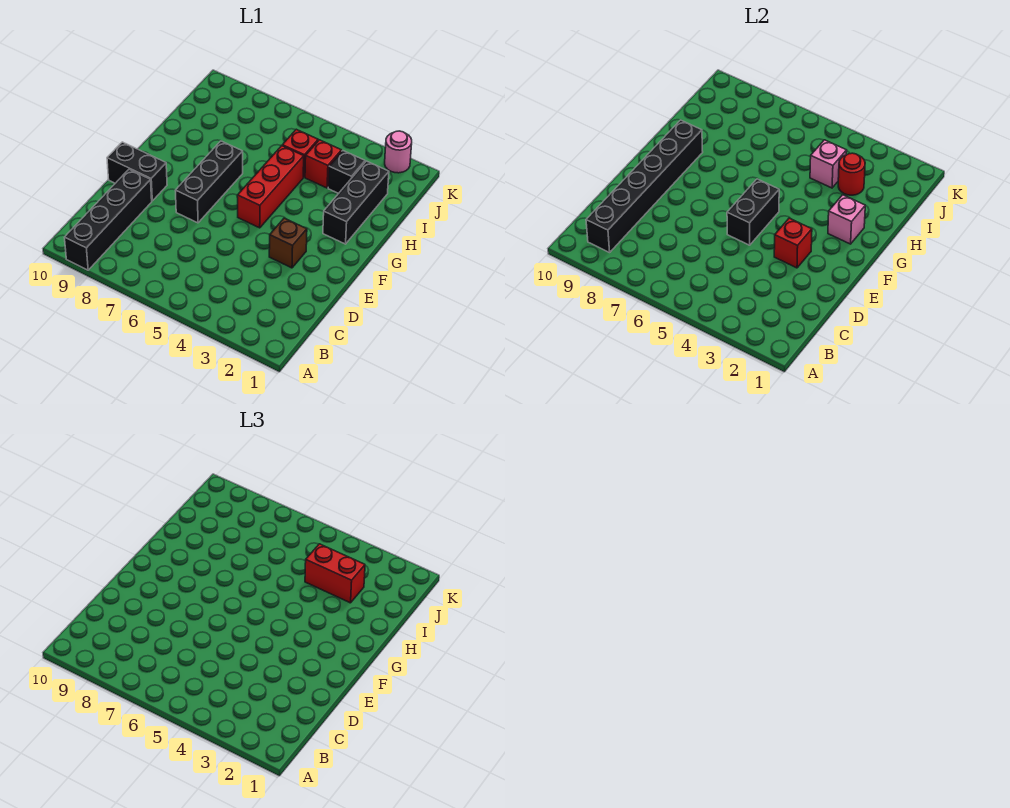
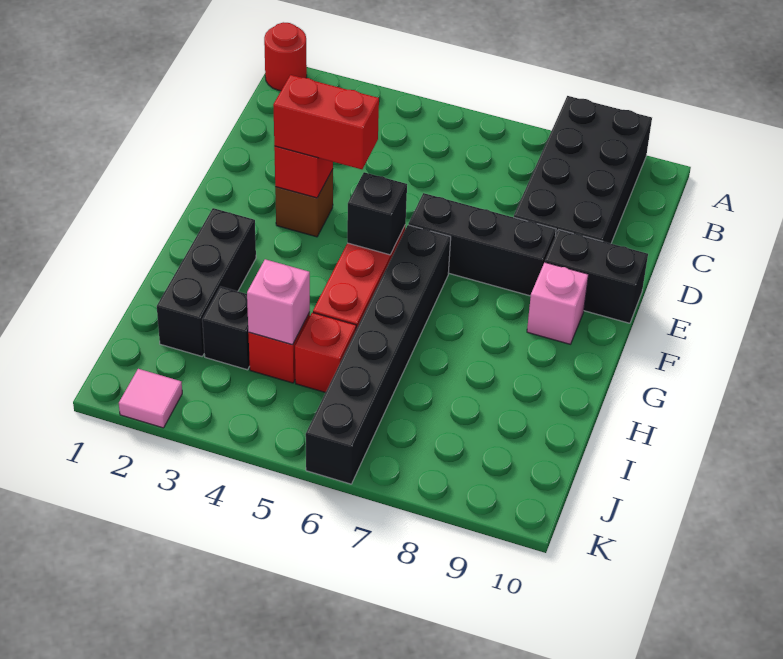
black brick A9:D9 level 1 -> black brick A8:D9 level 1
black brick B9:G9 level 2 -> black brick F6:K6 level 1
black brick E5:F5 level 2 -> black brick F5 level 2
black brick E7:G7 level 1 -> black brick E6:E8 level 1
pink brick G2 level 2 -> pink brick F9 level 1
red round brick I3 level 2 -> red round brick A1 level 1
red brick I3:I4 level 3 -> red brick E3:E4 level 3
pink round brick K2 level 1 -> pink tile K2 level 1

